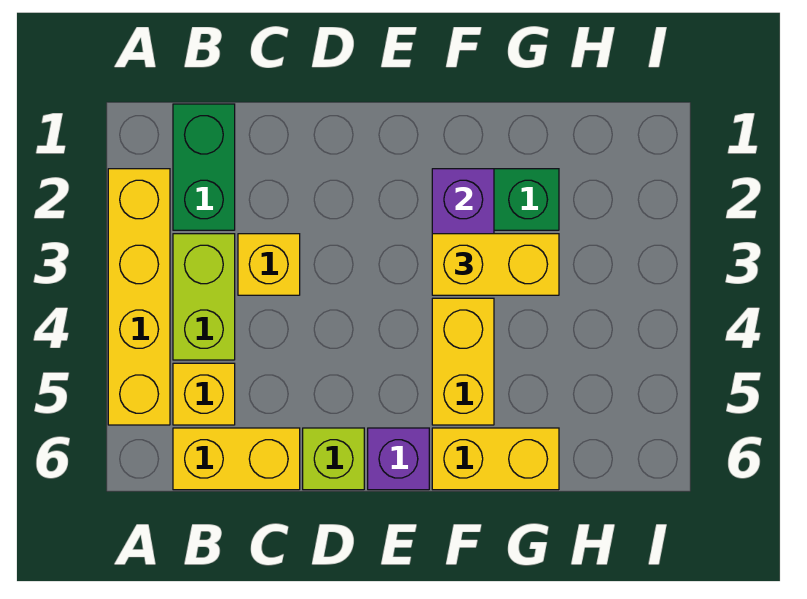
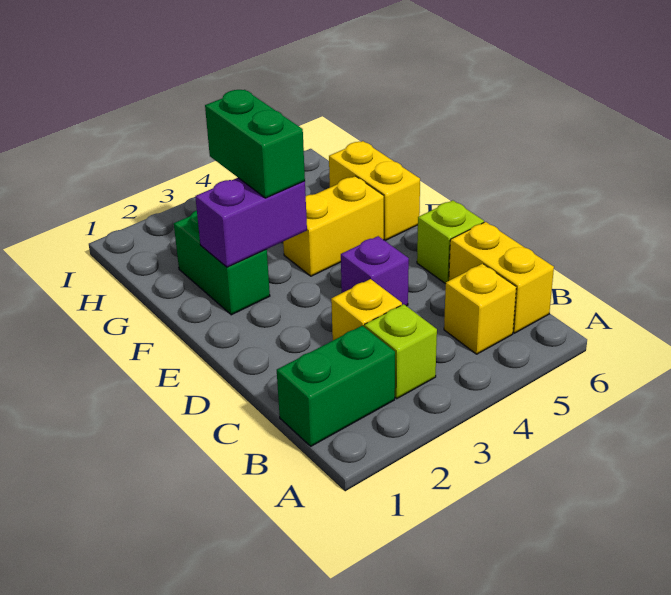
yellow brick A2:A5 level 1 -> none
lime brick B3:B4 level 1 -> lime brick B3 level 1
purple brick E6 level 1 -> purple brick D4 level 1
yellow brick F3:G3 level 3 -> green brick F3:G3 level 3

